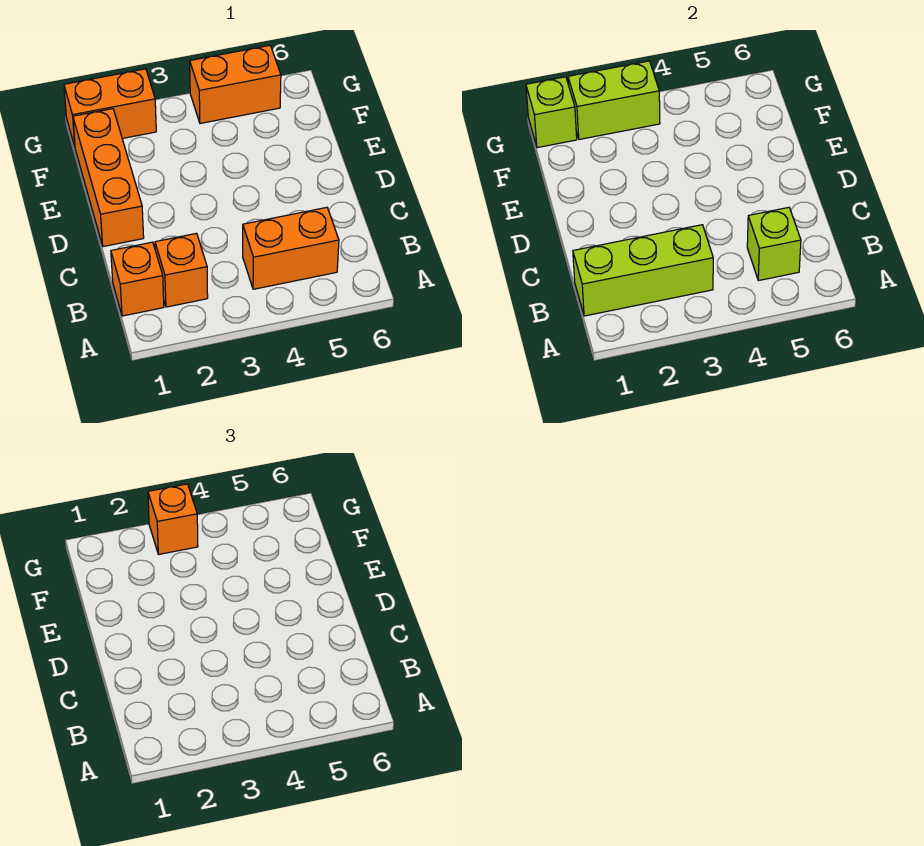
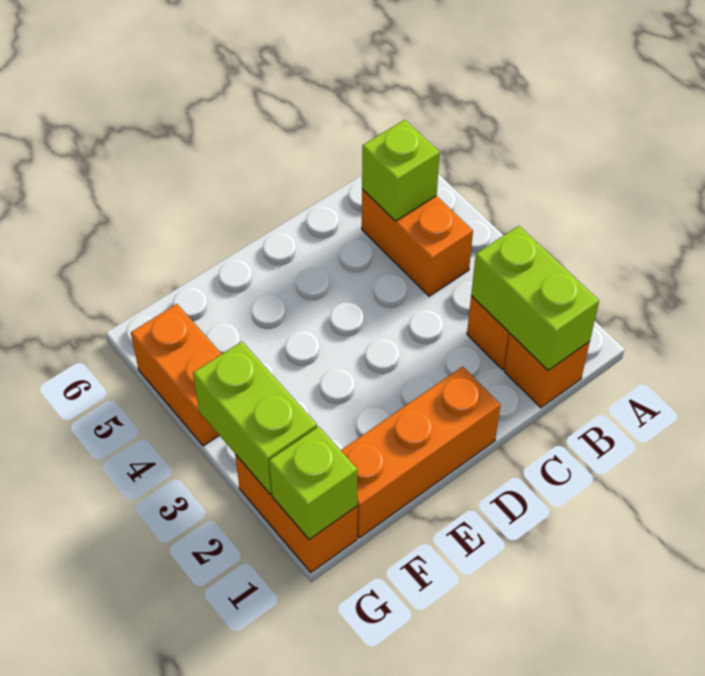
lime brick B1:B3 level 2 -> lime brick B1:B2 level 2
orange brick G3 level 3 -> none

